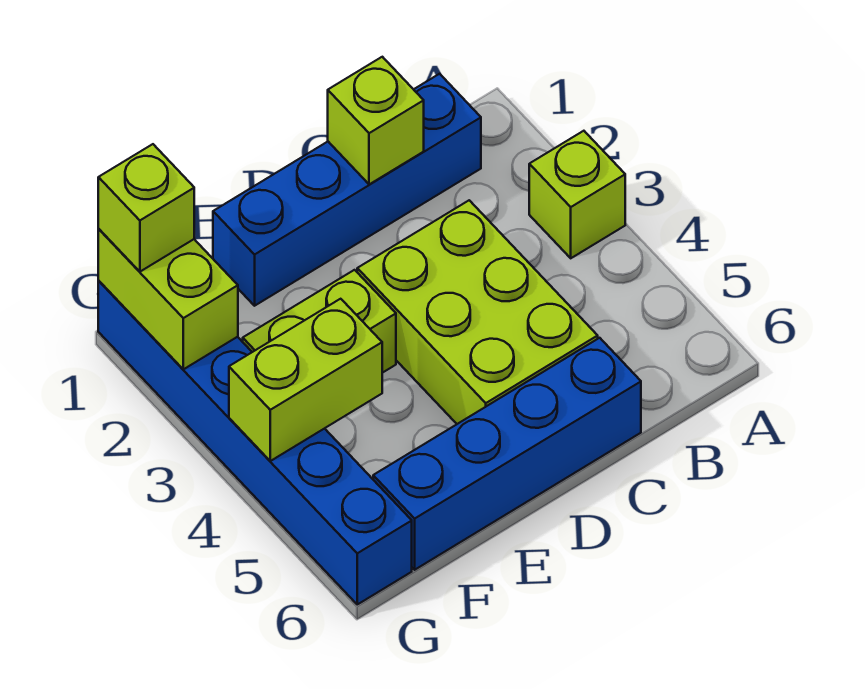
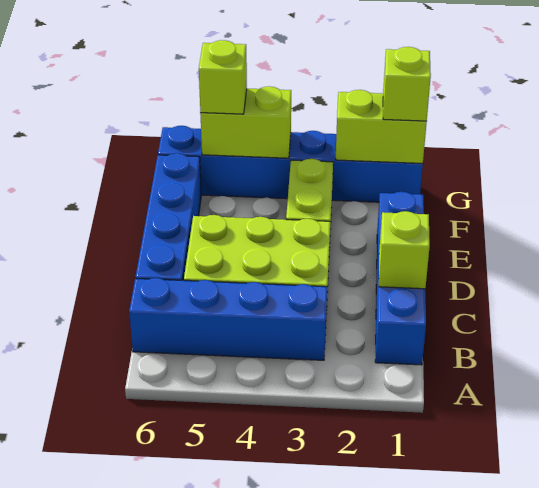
lime brick A3 level 1 -> lime brick G5 level 3
none -> blue brick B3:B6 level 1
lime brick F4:G4 level 2 -> lime brick G4:G5 level 2

